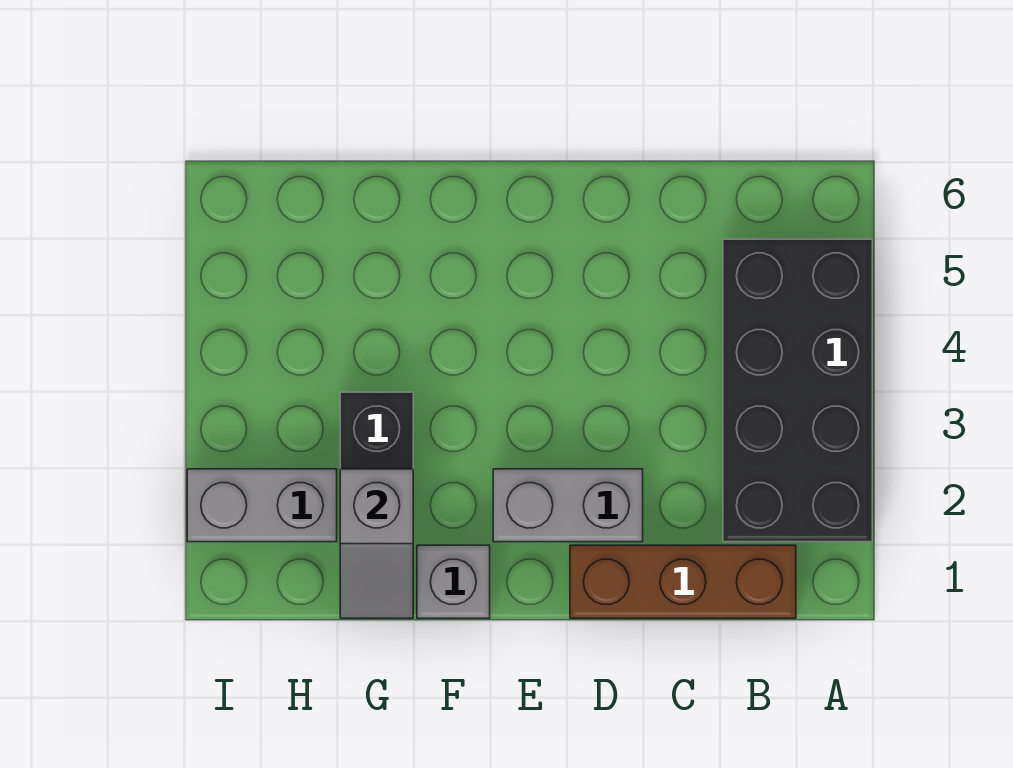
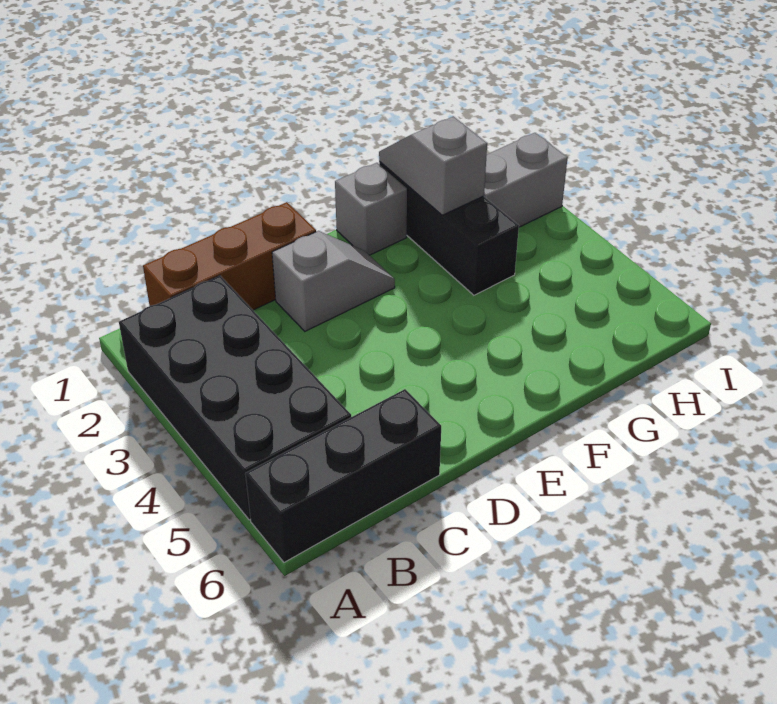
none -> black brick A6:C6 level 1
grey brick D2:E2 level 1 -> grey slope D2:E2 level 1 top D

